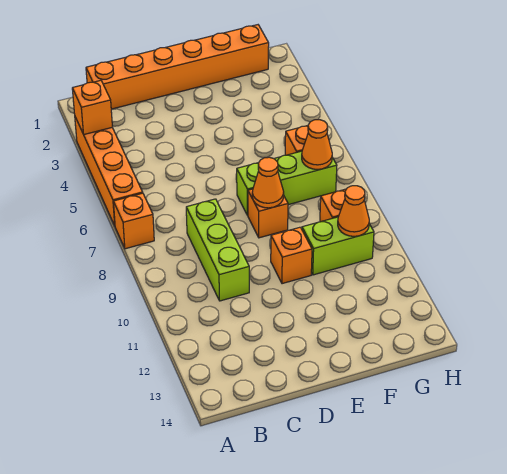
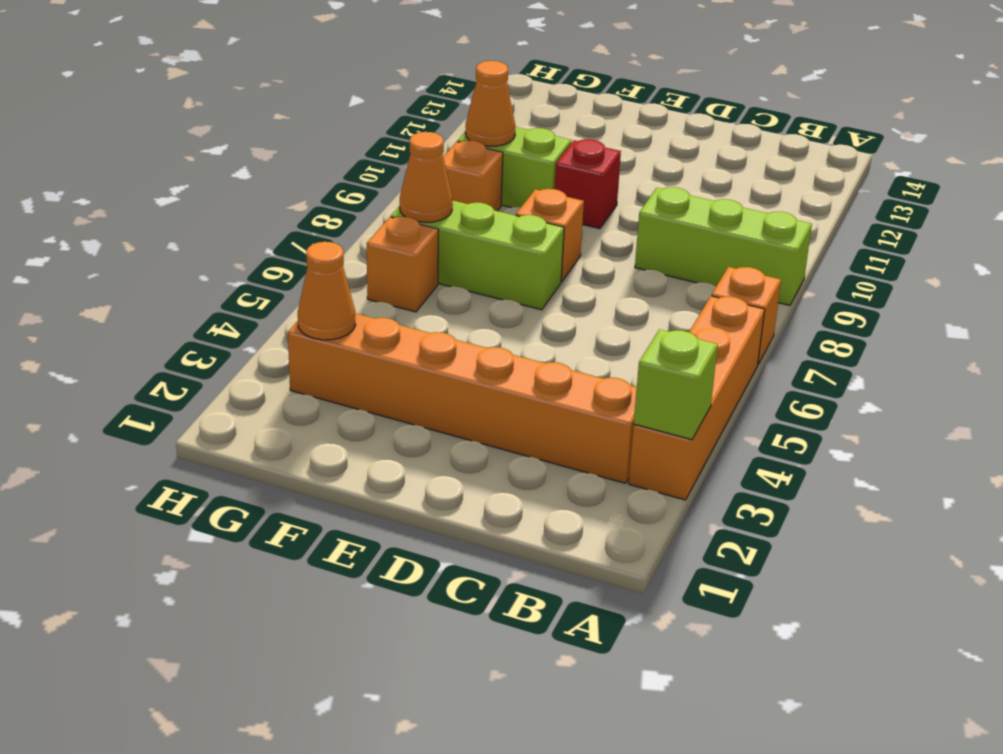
orange brick A3 level 2 -> lime brick A3 level 2
orange brick B1:G1 level 1 -> orange brick B3:G3 level 1
lime brick C8:C10 level 1 -> lime brick A9:C9 level 1
orange cone E8 level 2 -> orange cone G3 level 2
orange brick E10 level 1 -> red brick E10 level 1

